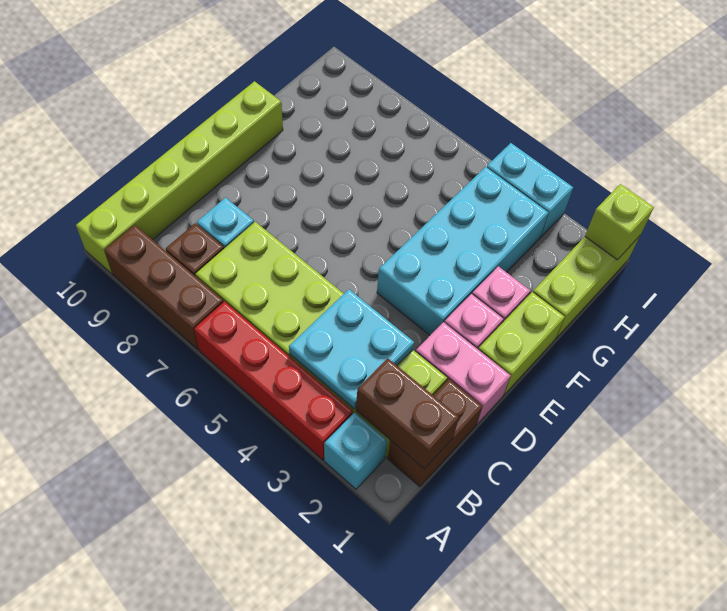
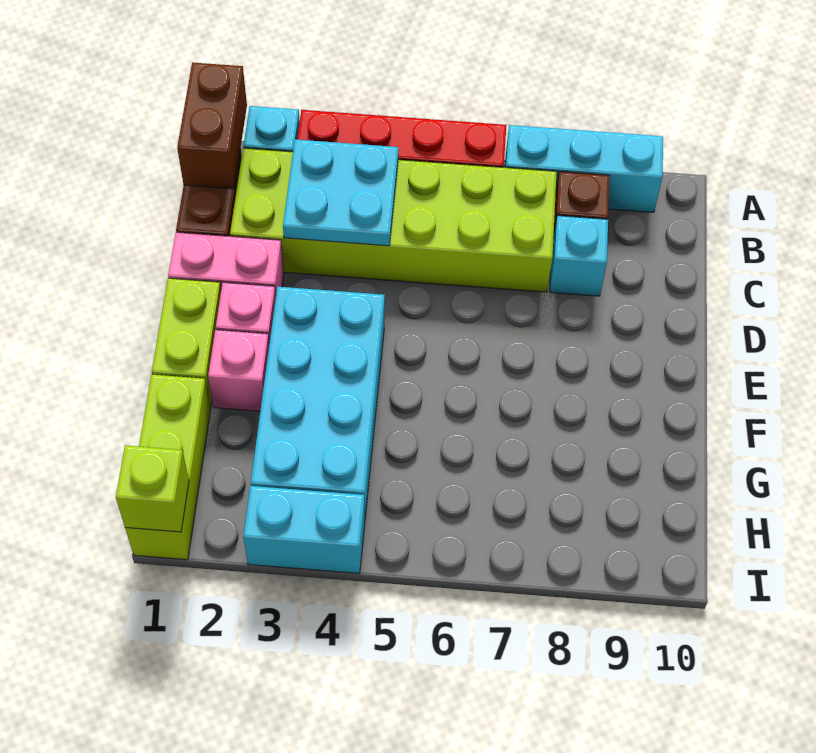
brown brick A7:A9 level 1 -> cyan brick A7:A9 level 1
lime brick A10:F10 level 1 -> none
brown brick B1:B2 level 2 -> brown brick A1:B1 level 2

